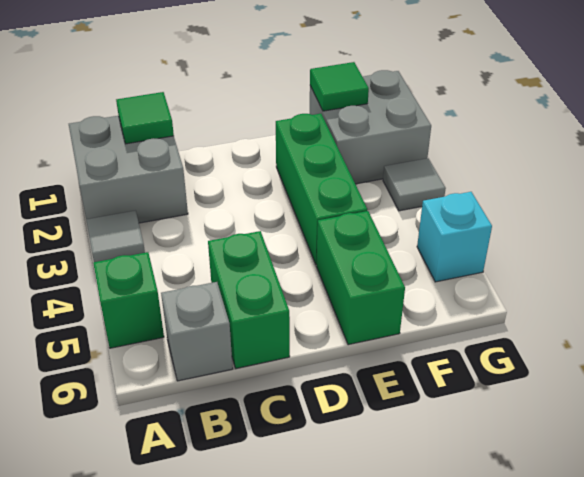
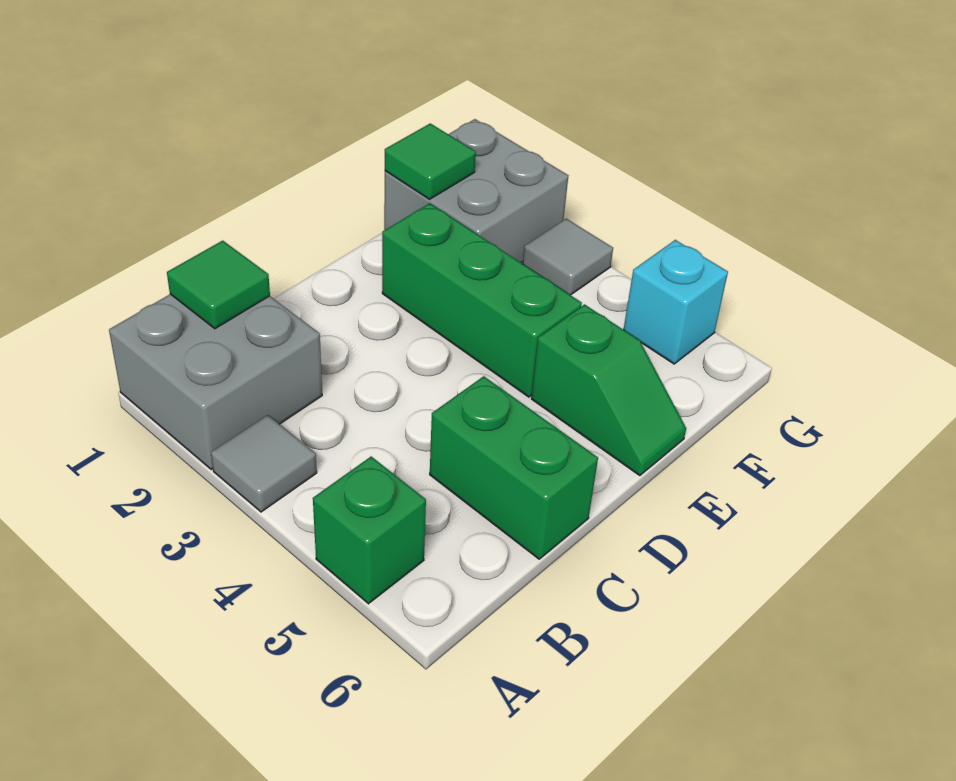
grey brick B6 level 1 -> none
green brick E5:E6 level 1 -> green slope E5:E6 level 1 top 5

